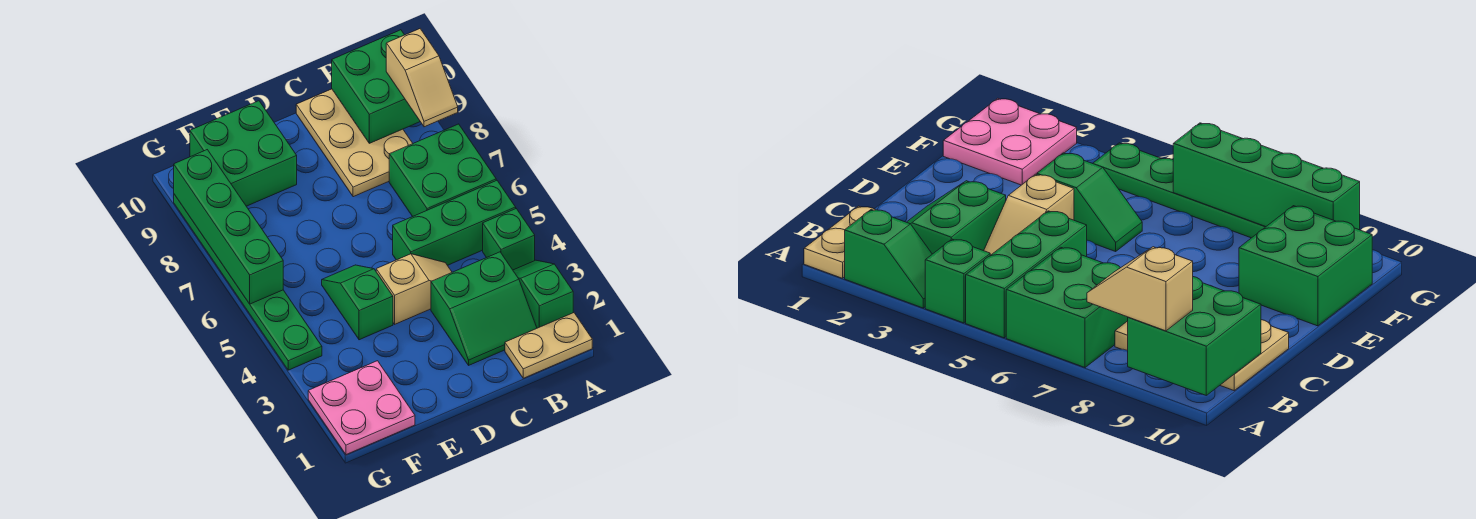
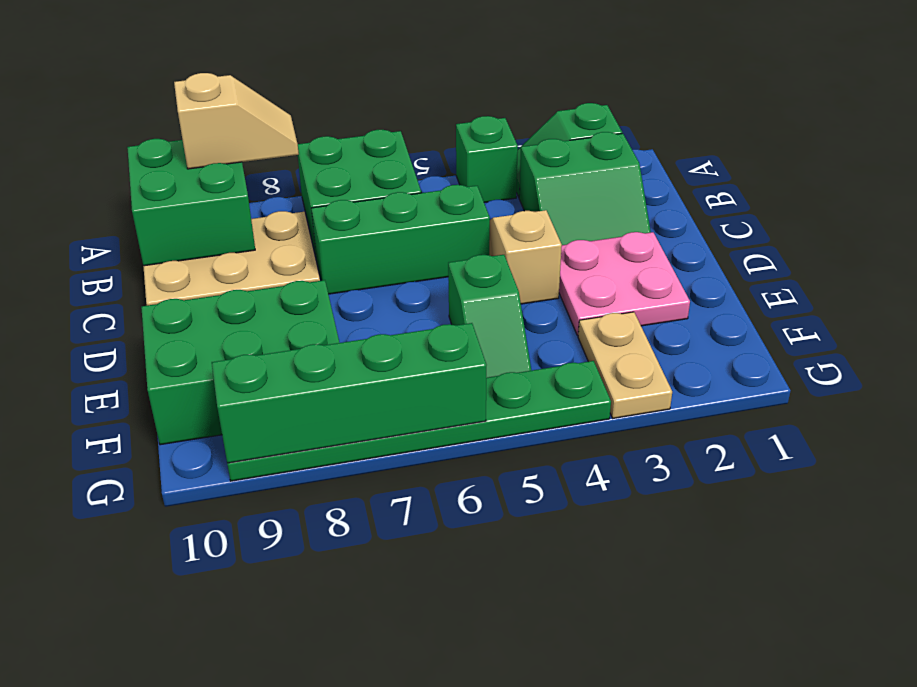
tan plate A1:B1 level 1 -> tan plate F3:G3 level 1
green brick A5:C5 level 1 -> green brick C5:C7 level 1
green slope B2:C3 level 1 top 3 -> green slope B2:C3 level 1 top B
green slope E4:E5 level 1 top 4 -> green slope E5:F5 level 1 top E
green brick E9:F10 level 1 -> green brick E8:F10 level 1
pink plate F1:G2 level 1 -> pink plate D2:E3 level 1

